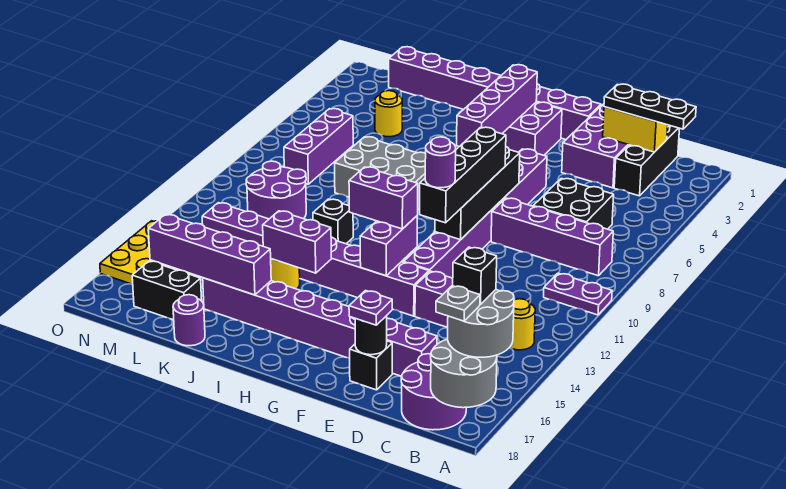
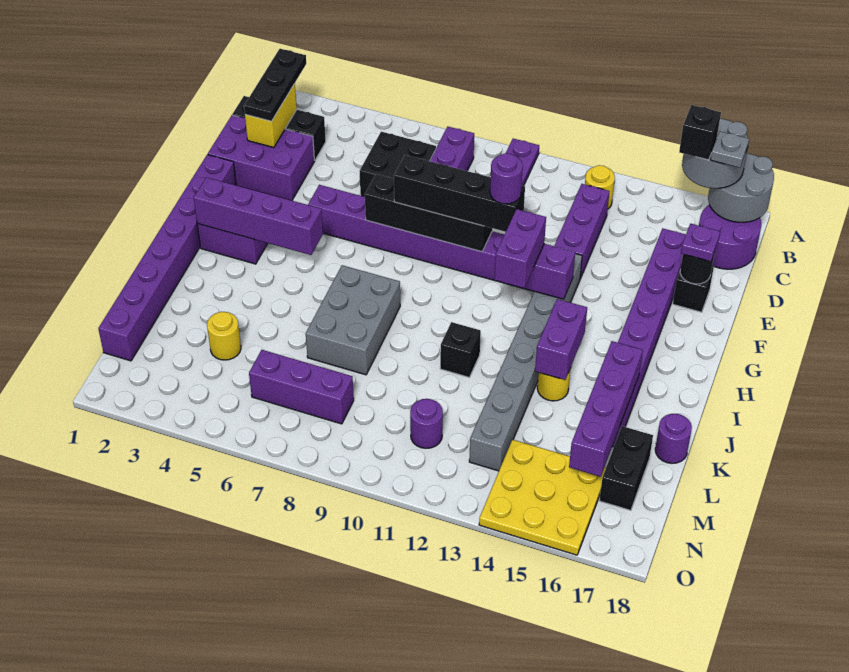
purple brick F13:M13 level 1 -> grey brick F13:M13 level 1
purple round brick L10:M11 level 1 -> purple round brick M11 level 1

